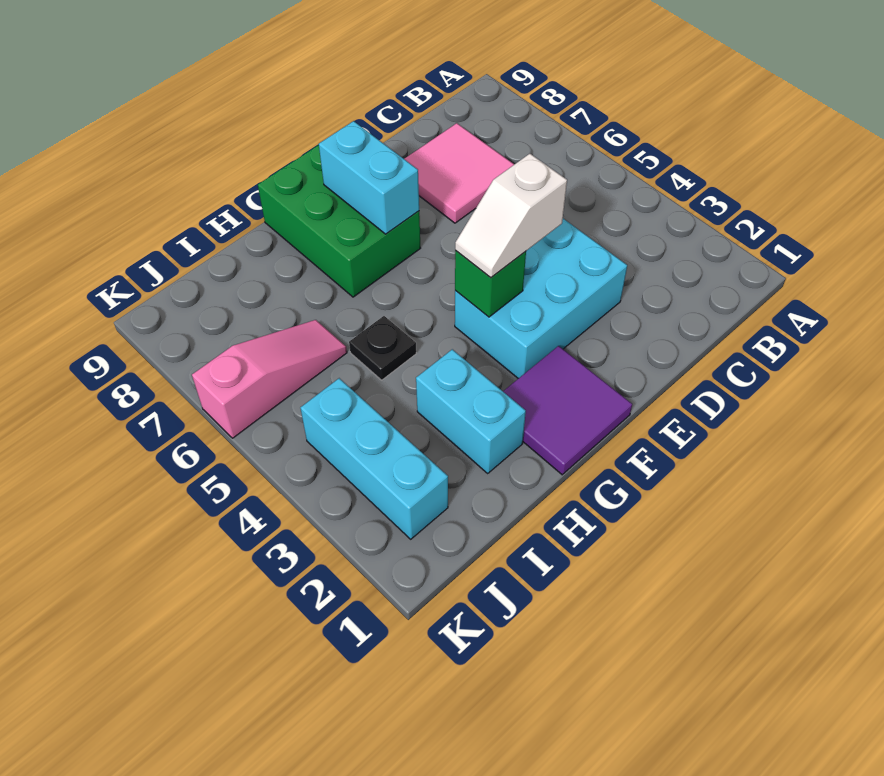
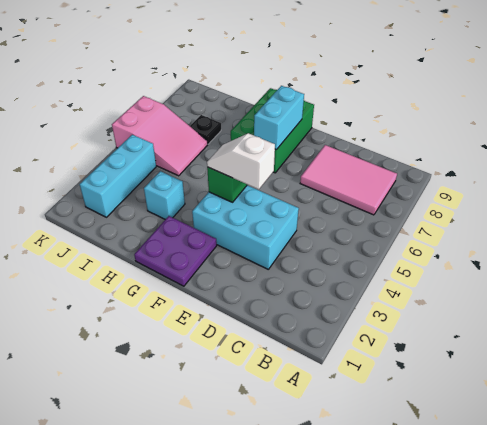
pink tile C7:D8 level 1 -> pink tile B7:D8 level 1
purple tile F1:G2 level 1 -> purple plate F1:G2 level 1
cyan brick H2:H3 level 1 -> cyan brick H3 level 1
black plate H5 level 1 -> black plate I7 level 1
pink slope I6:K6 level 1 top K -> pink slope I5:K6 level 1 top K

